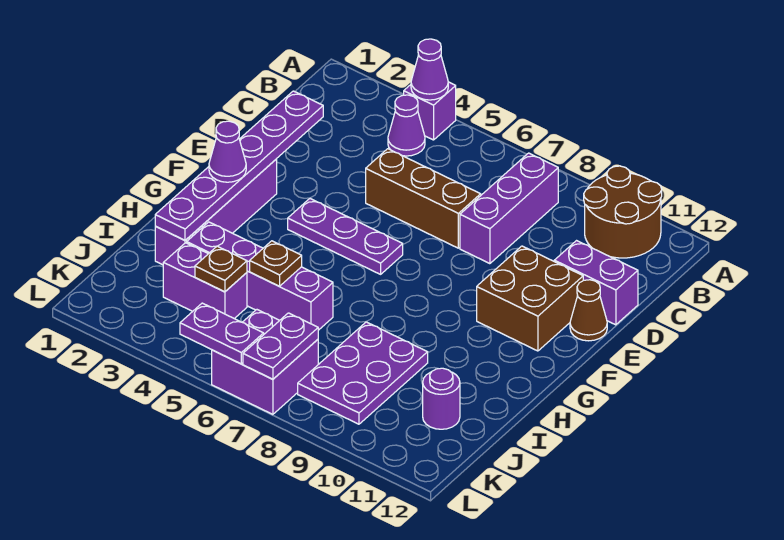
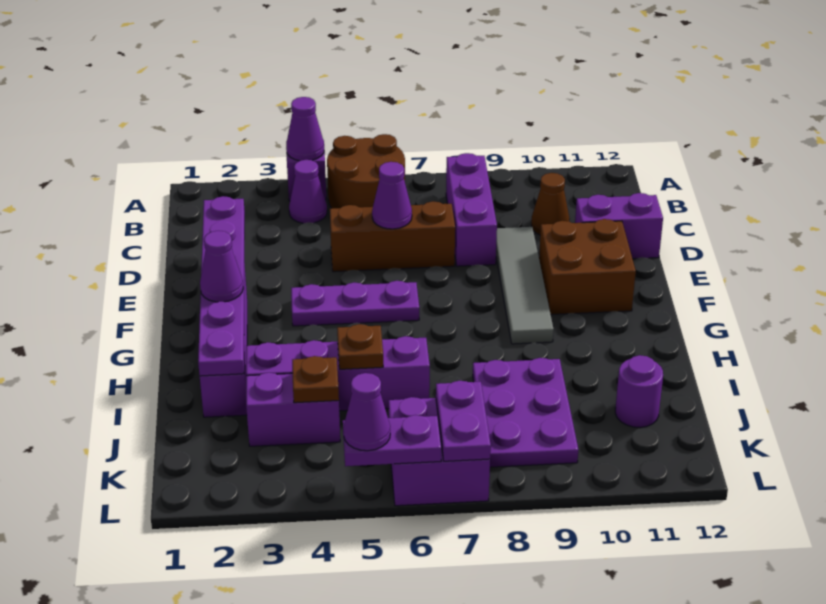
brown round brick A10:B11 level 1 -> brown round brick A5:B6 level 1
none -> purple cone D6 level 2
none -> grey tile D9:G9 level 1
brown cone E12 level 1 -> brown cone C10 level 1
none -> purple cone L5 level 3

